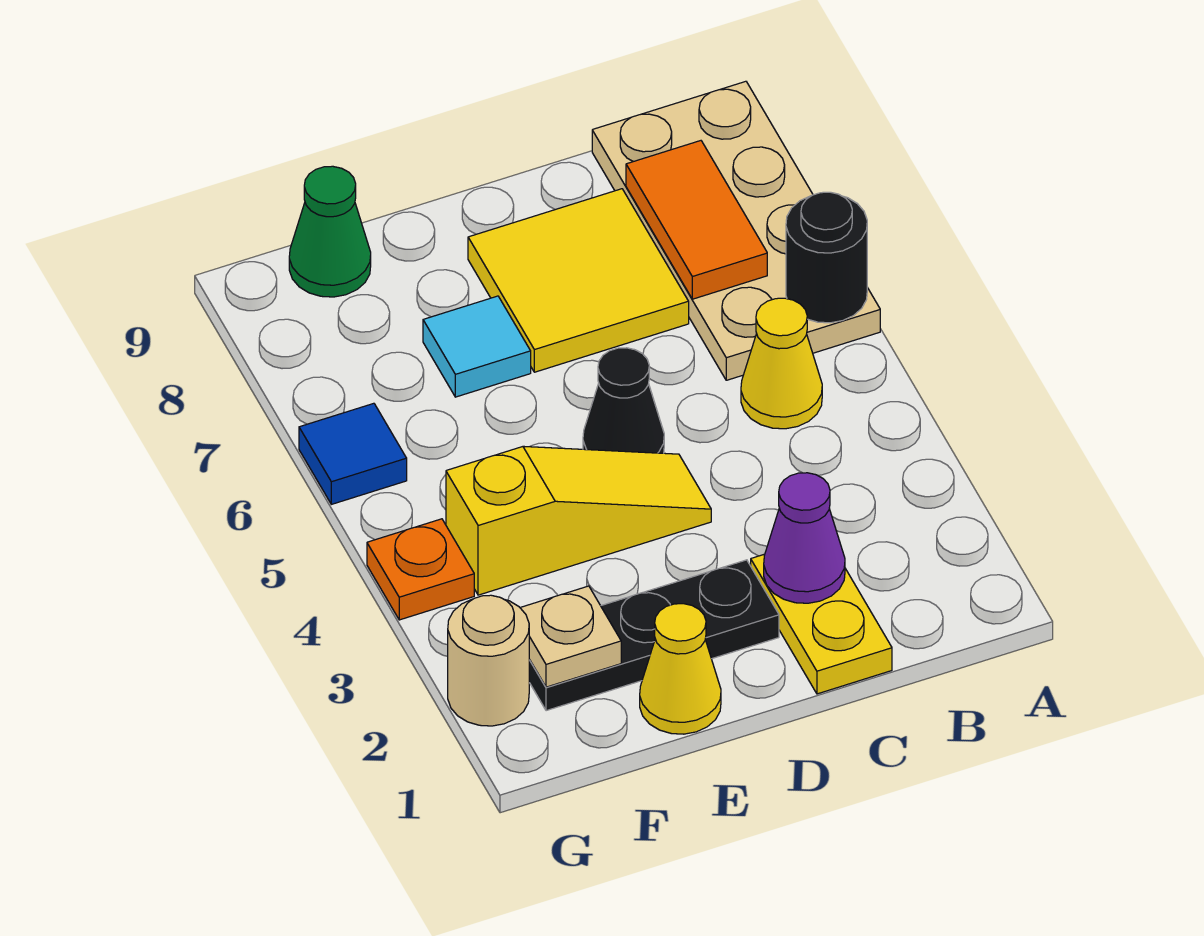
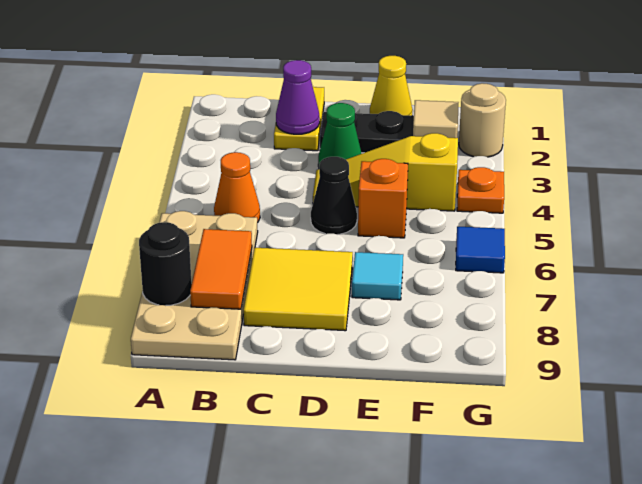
black round brick A6 level 2 -> black round brick A8 level 2
yellow cone B5 level 1 -> orange cone B5 level 1
none -> orange brick E5 level 1
tan plate F2 level 2 -> tan tile F2 level 2
green cone F9 level 1 -> green cone D3 level 1

